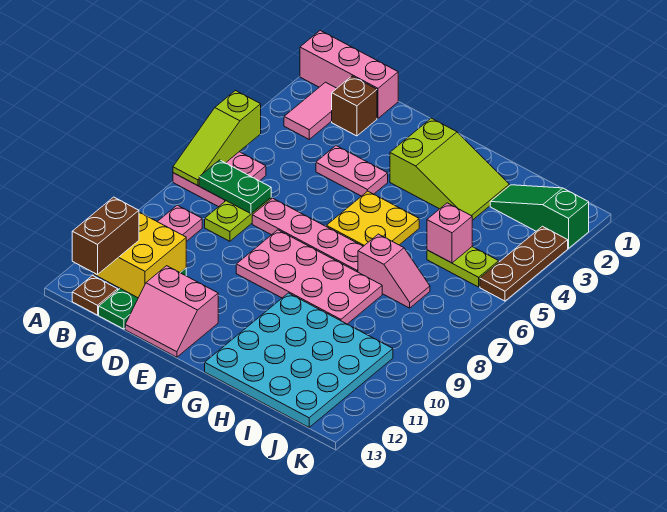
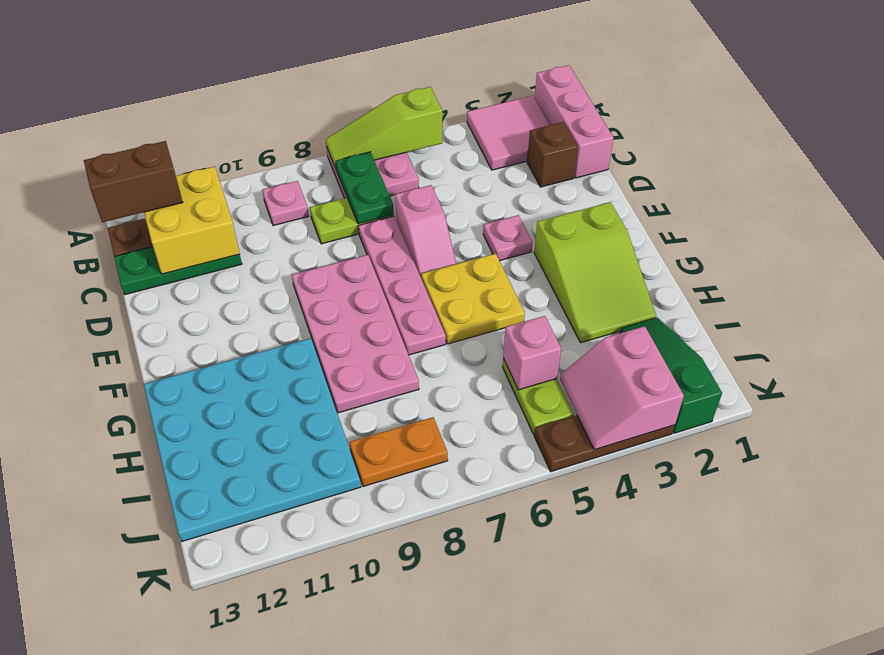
pink tile B2:B3 level 1 -> pink tile A2:B3 level 1
pink plate D4:E4 level 1 -> pink plate E4 level 1
pink slope D12:E13 level 1 top 12 -> pink slope J3:K4 level 2 top 3
pink slope H7:I7 level 1 top H -> pink slope D6:E6 level 1 top D
none -> orange plate J8:J9 level 1

